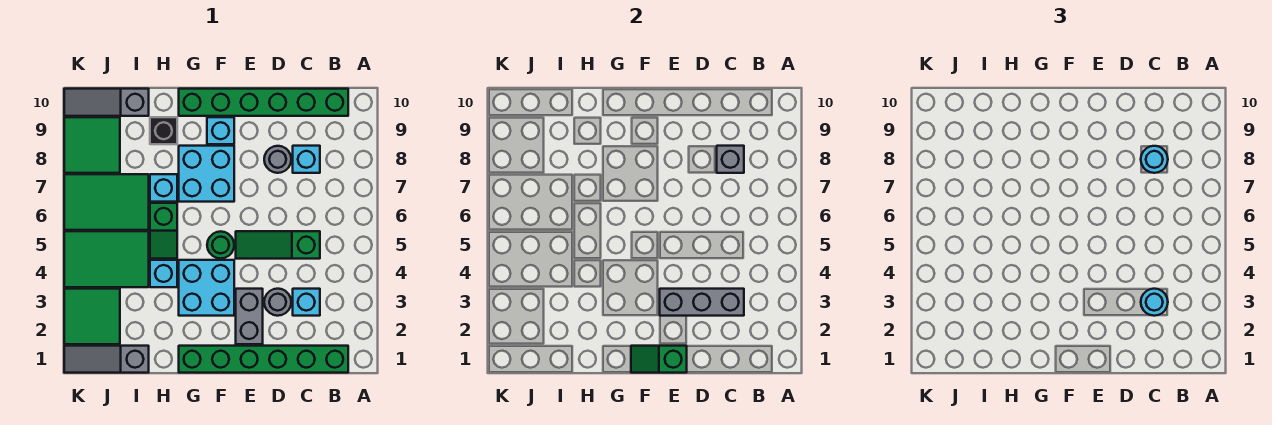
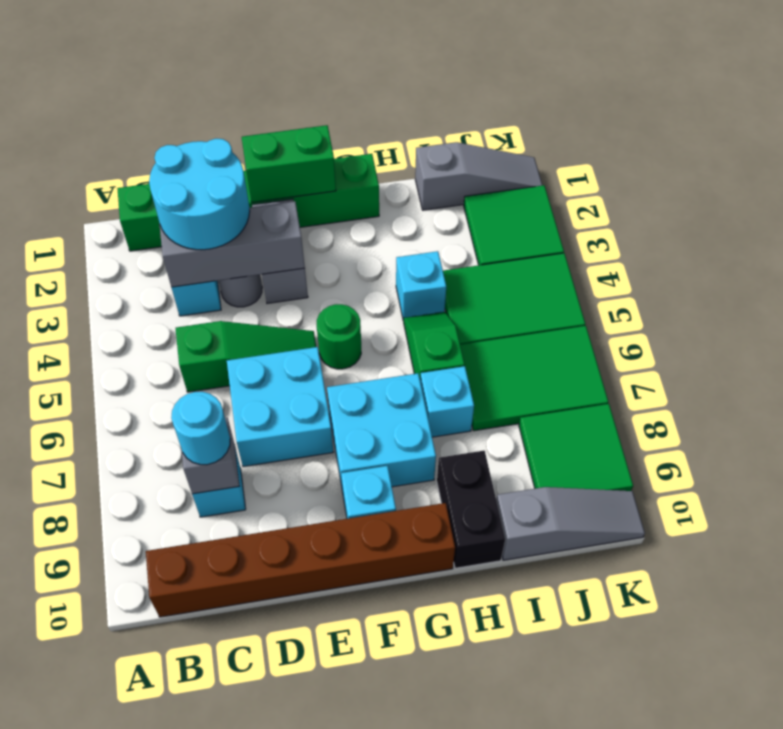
green brick B10:G10 level 1 -> brown brick B10:G10 level 1
cyan round brick C3 level 3 -> cyan round brick C2:D3 level 3
grey round brick D8 level 1 -> none
green slope E1:F1 level 2 top E -> green brick E1:F1 level 2
cyan brick F3:G4 level 1 -> cyan brick D6:E7 level 1
black brick H9 level 1 -> black brick H9:H10 level 1

